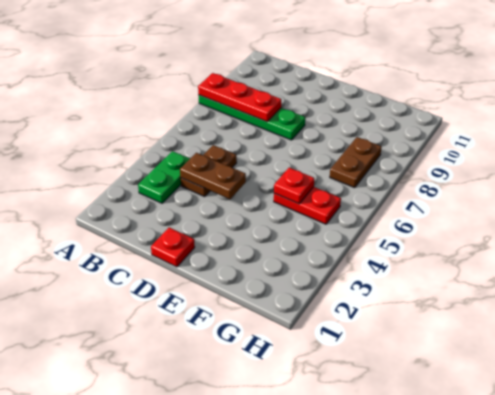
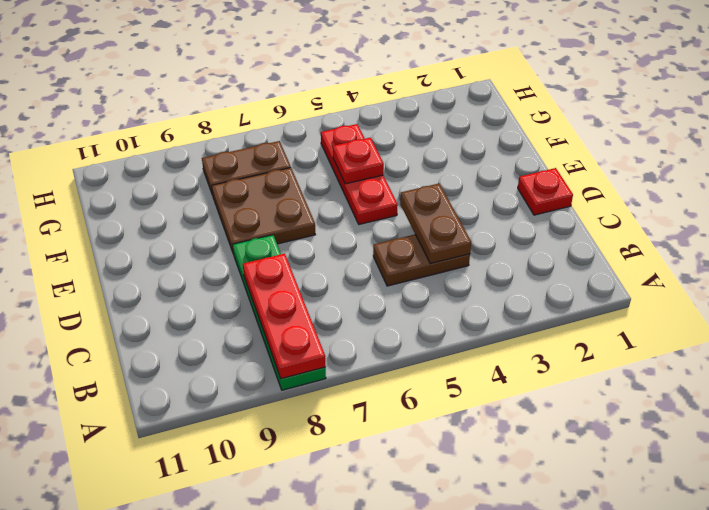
green plate B3:B4 level 1 -> none
none -> brown plate E7:F8 level 1
red plate F5:G5 level 1 -> red plate E5:G5 level 1

